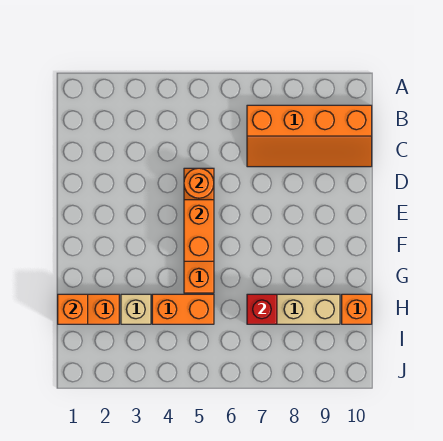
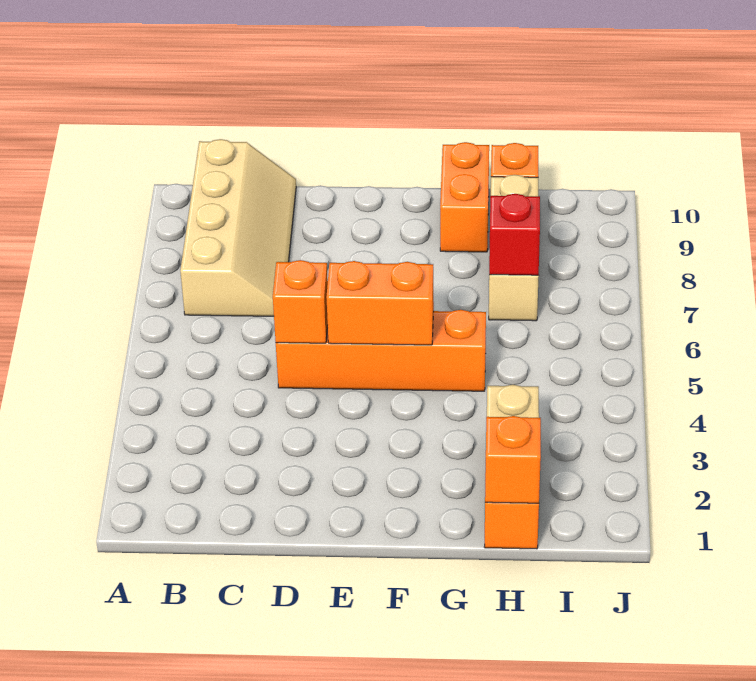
orange slope B7:C10 level 1 top B -> tan slope B7:C10 level 1 top B
orange round brick D5 level 2 -> orange brick D5 level 2
orange brick H4:H5 level 1 -> orange brick G9:G10 level 1

